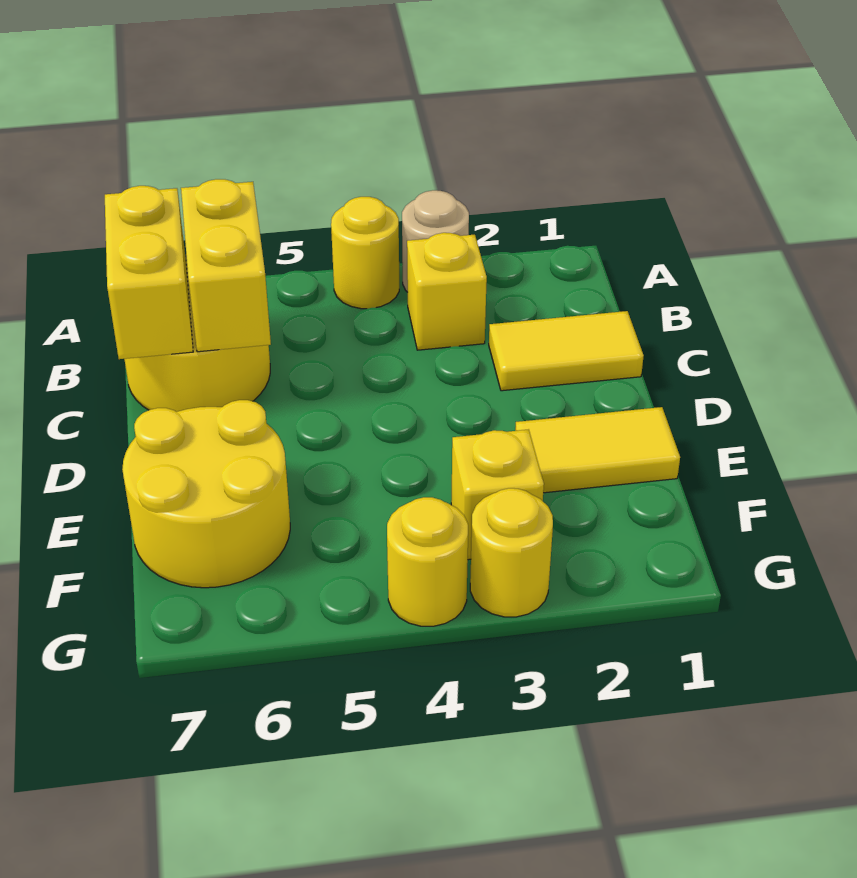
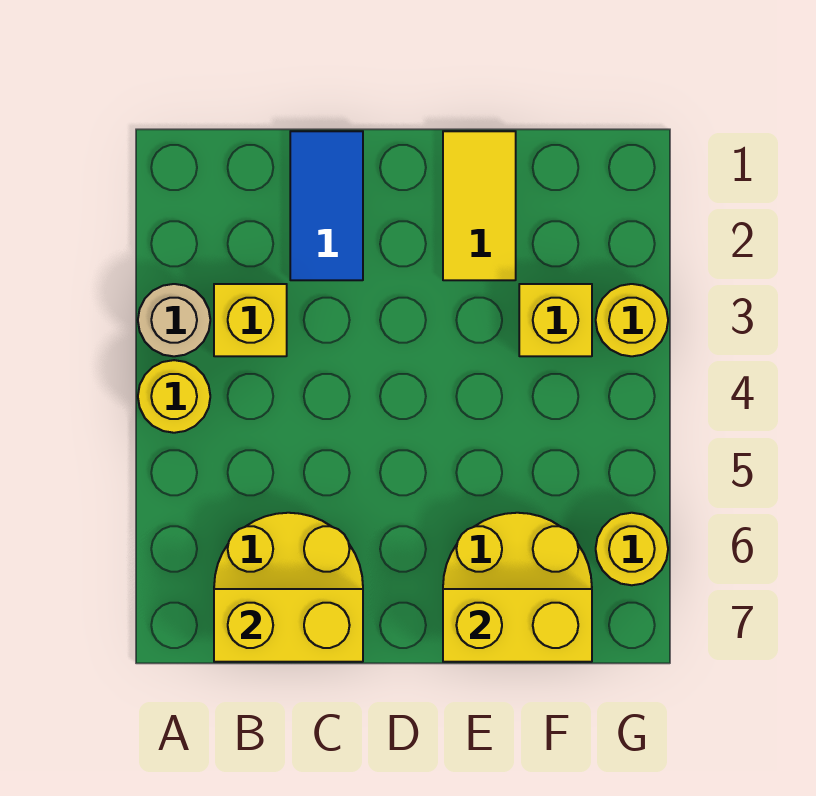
yellow brick B6:C6 level 2 -> yellow brick E7:F7 level 2
yellow tile C1:C2 level 1 -> blue tile C1:C2 level 1
yellow round brick G4 level 1 -> yellow round brick G6 level 1

